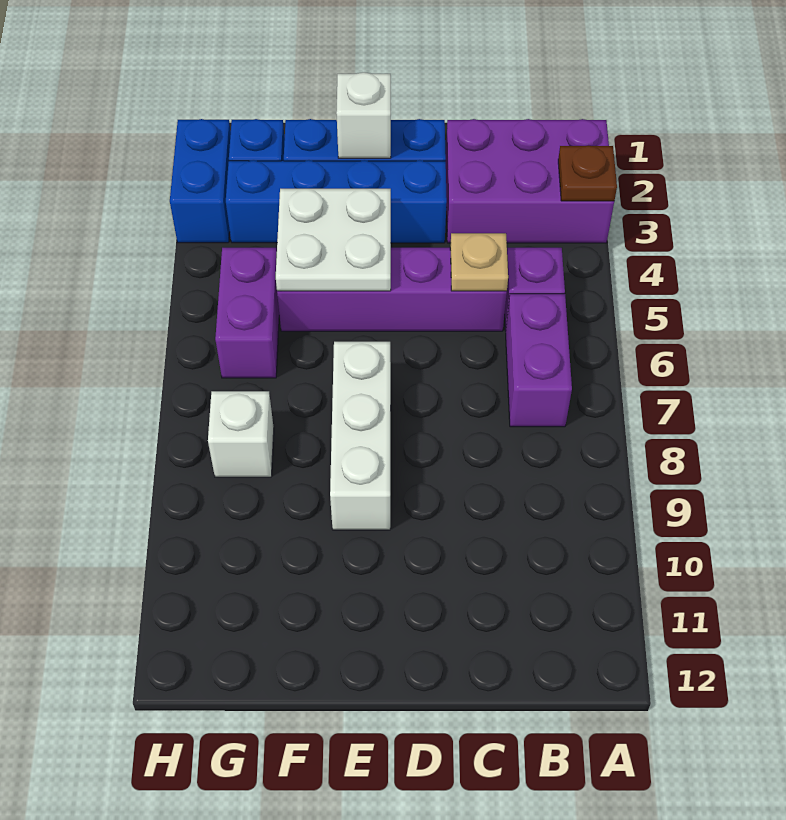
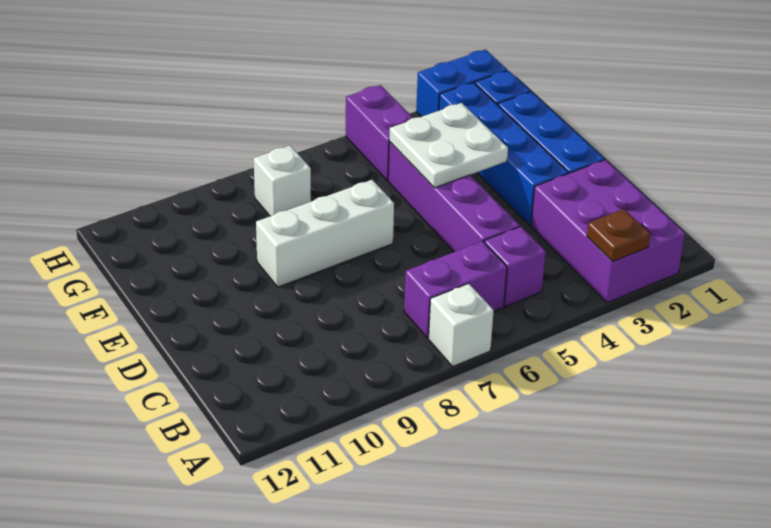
tan plate C5 level 2 -> none
white brick E2 level 2 -> white brick A7 level 1
purple brick G5:G6 level 1 -> purple brick G5:H5 level 1

